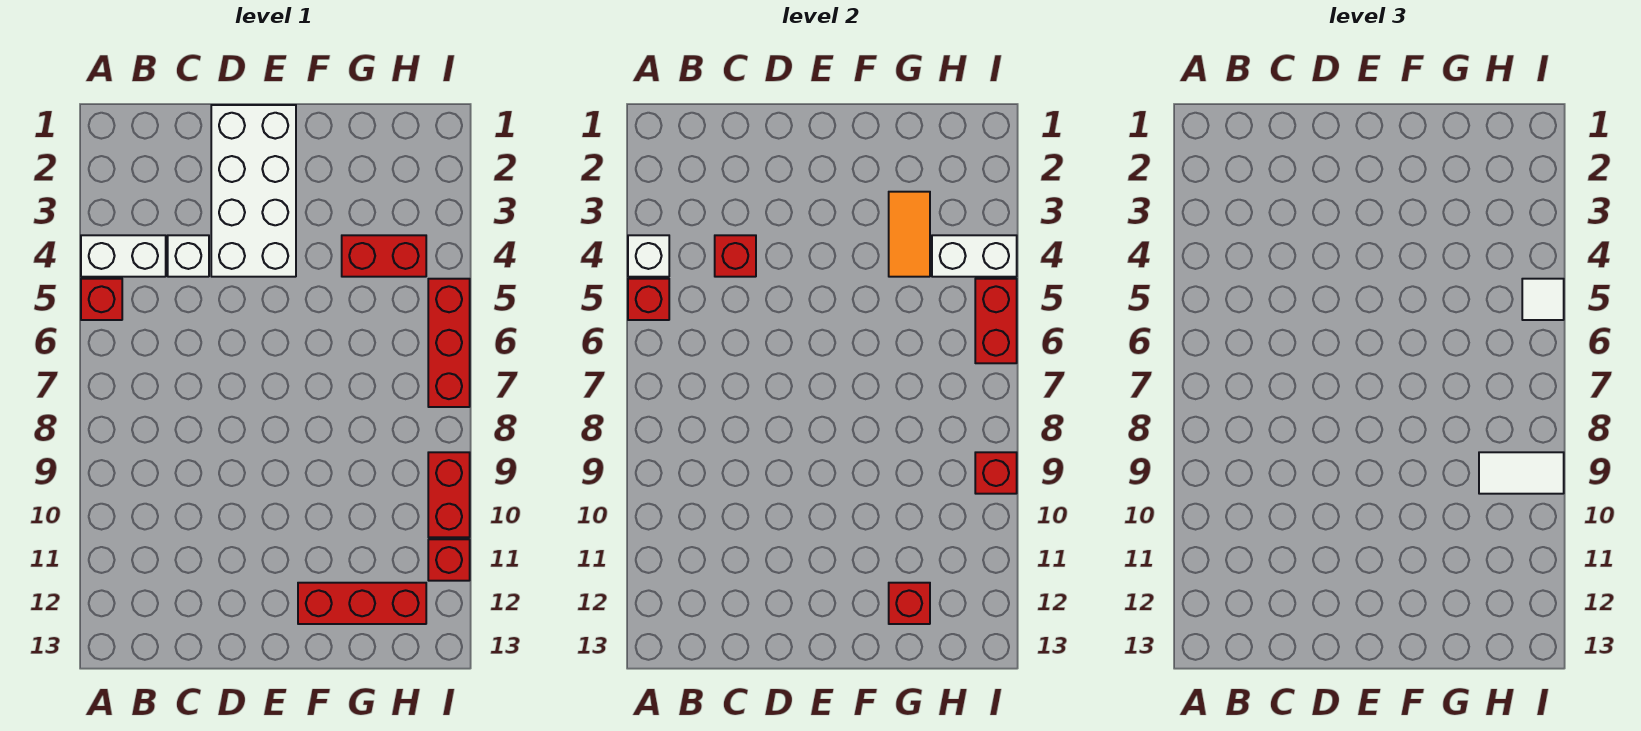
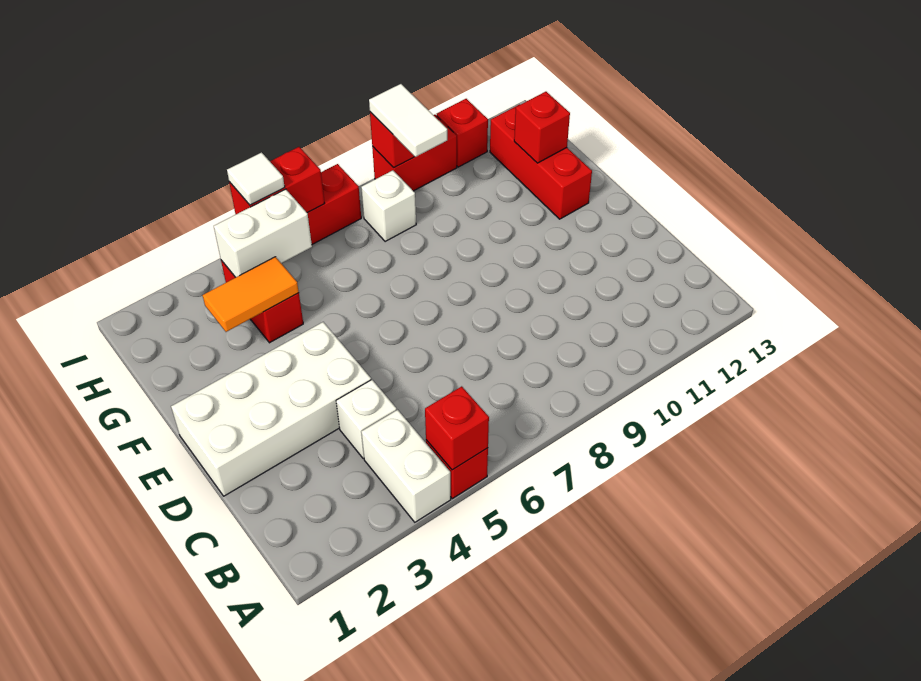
white brick A4 level 2 -> white brick H8 level 1
red brick C4 level 2 -> none
white brick H4:I4 level 2 -> white brick H4:H5 level 2

